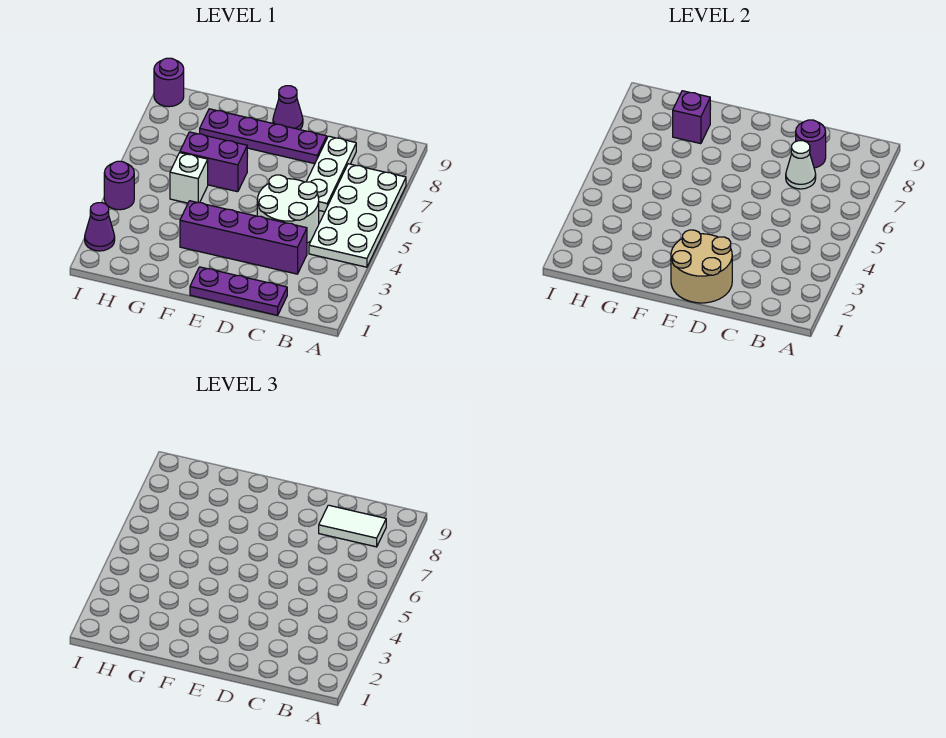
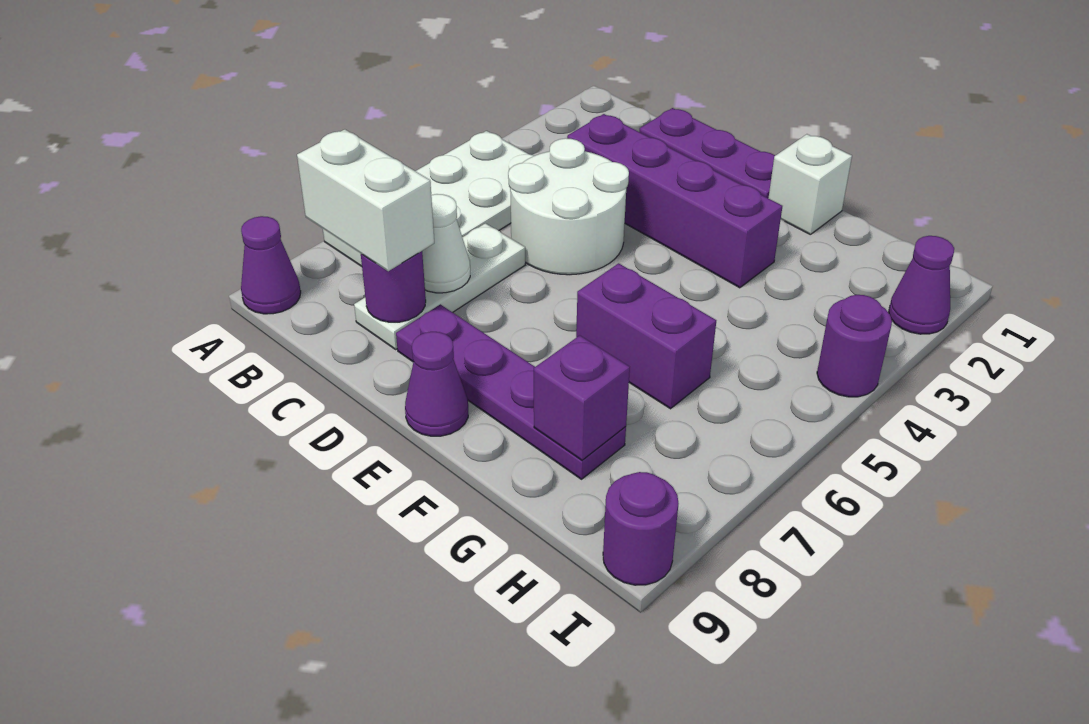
none -> purple cone A9 level 1
white tile B8:C8 level 3 -> white brick B8:C8 level 3
tan round brick D1:E2 level 2 -> none
white brick G5 level 1 -> white brick F1 level 1

